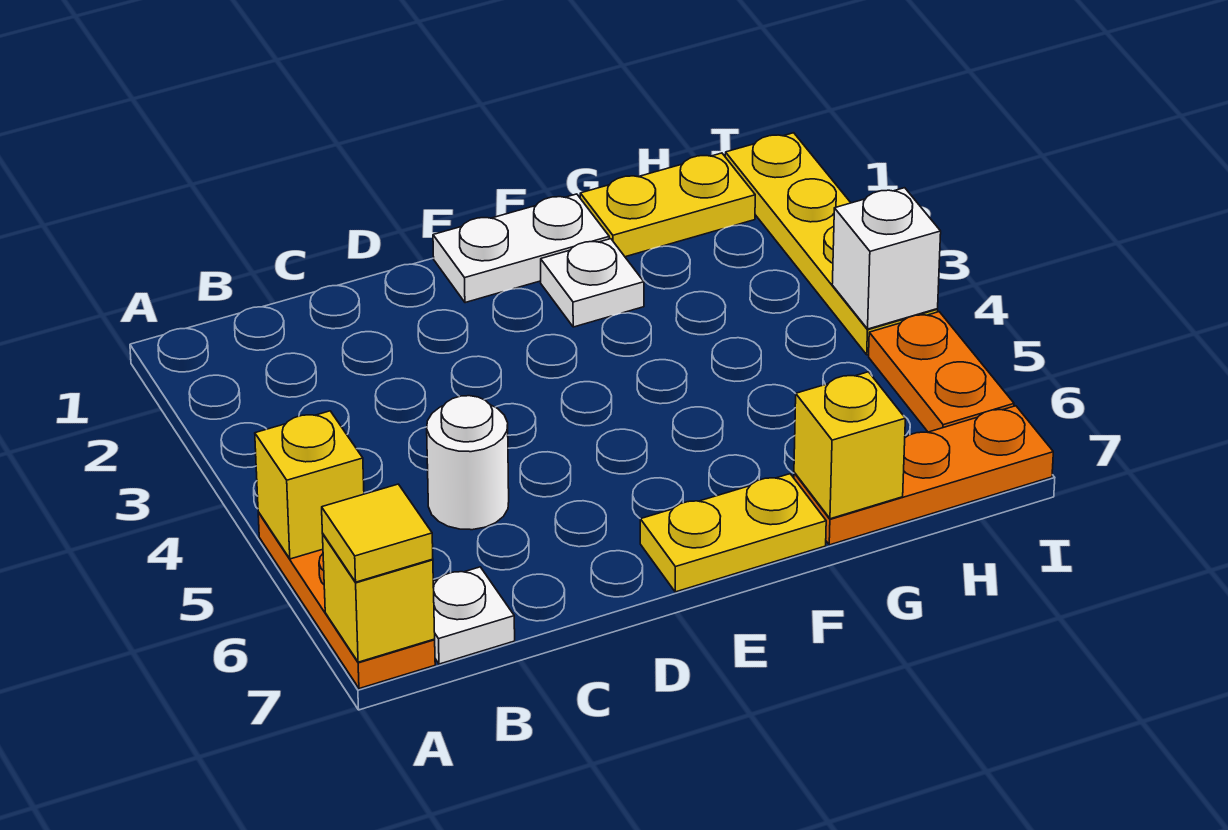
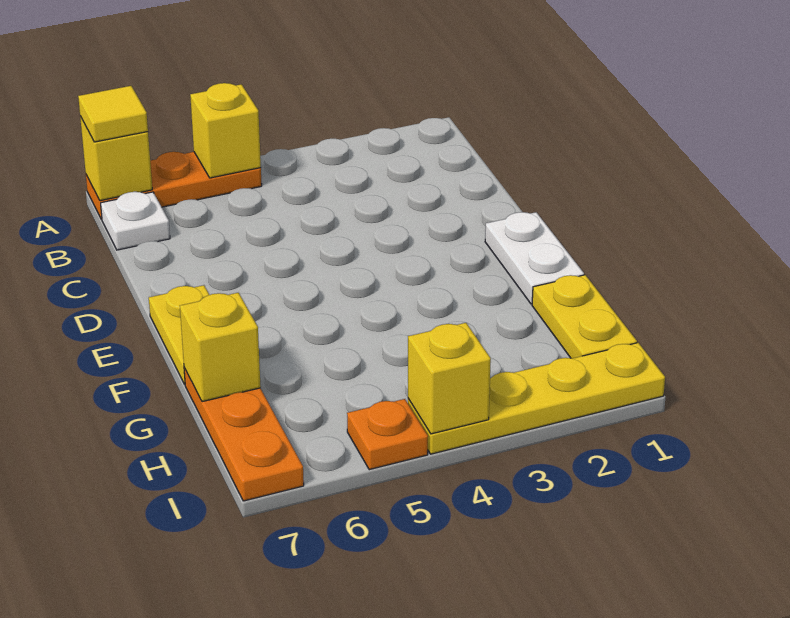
white round brick C5 level 1 -> none
white plate F2 level 1 -> none
white brick I4 level 2 -> yellow brick I4 level 2
orange plate I5:I6 level 1 -> orange plate I5 level 1

